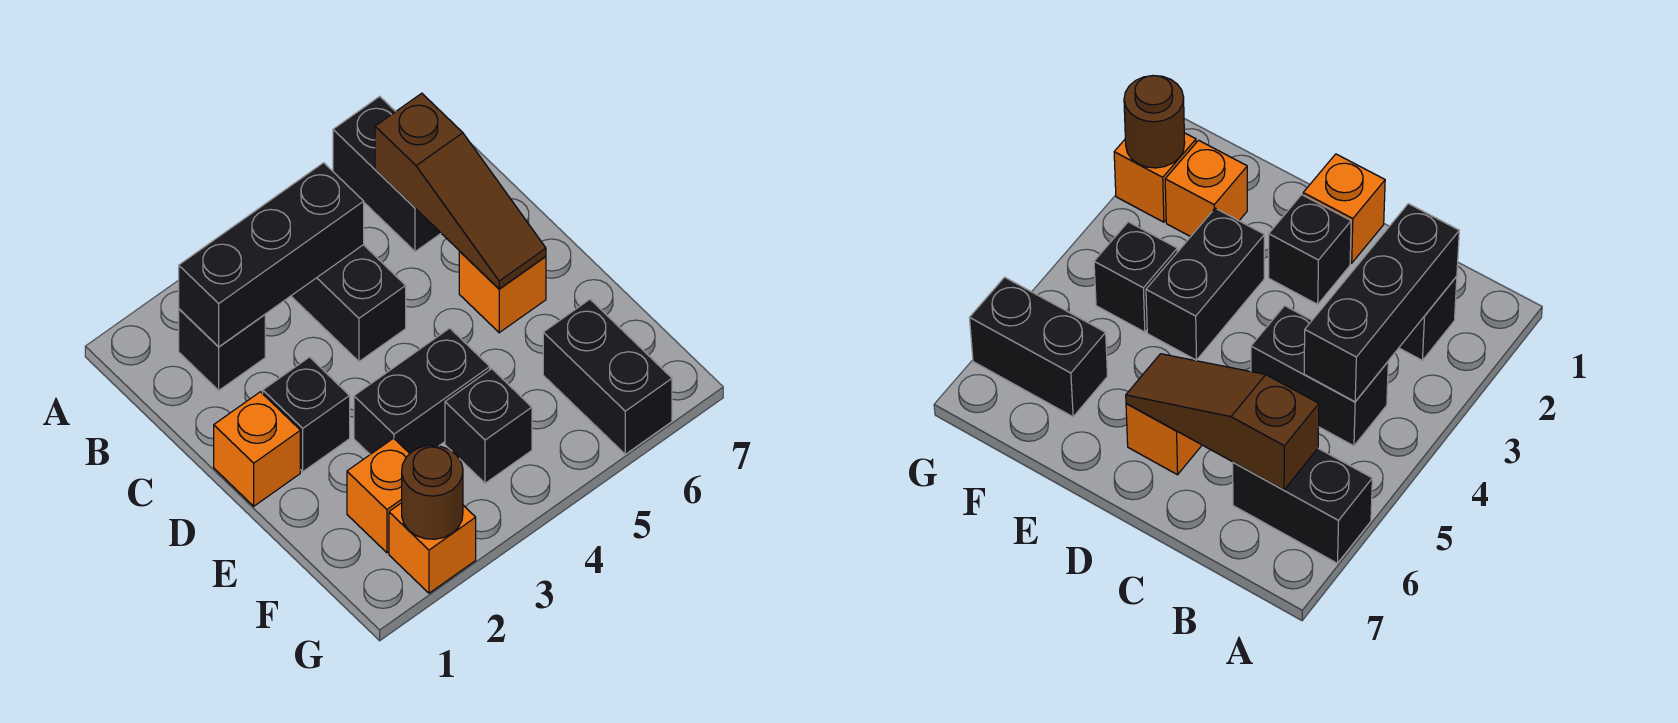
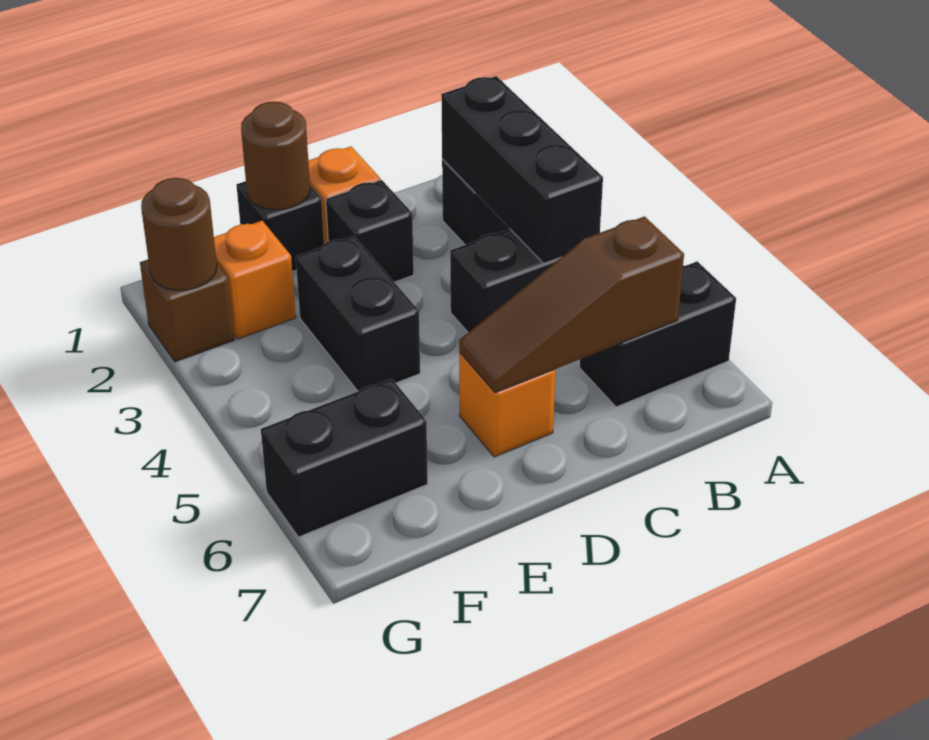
none -> brown round brick E1 level 2
black brick F4 level 1 -> black brick E1 level 1
orange brick G2 level 1 -> brown brick G2 level 1

